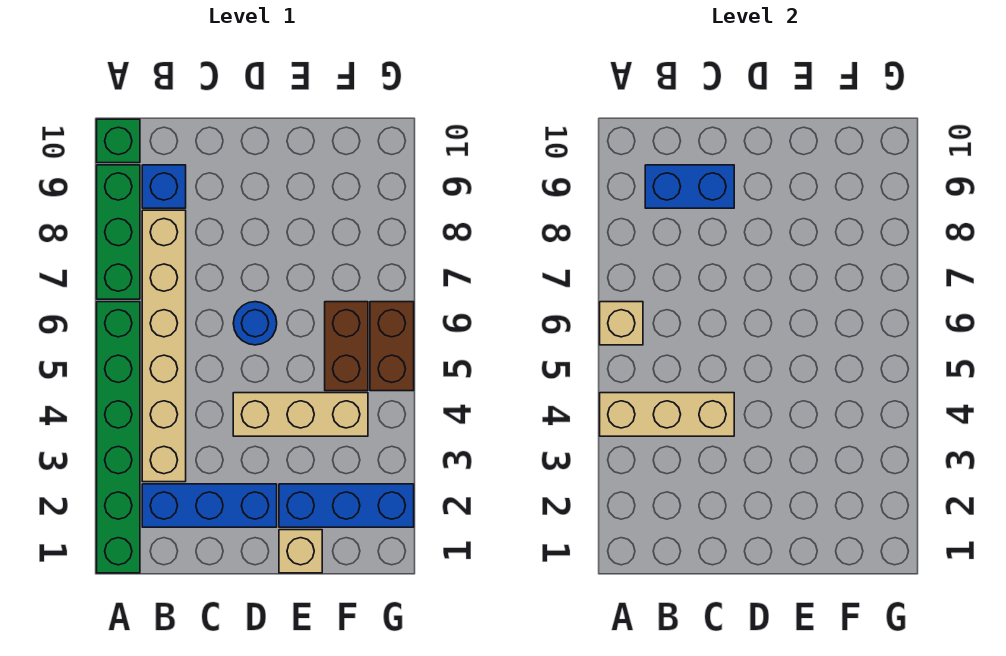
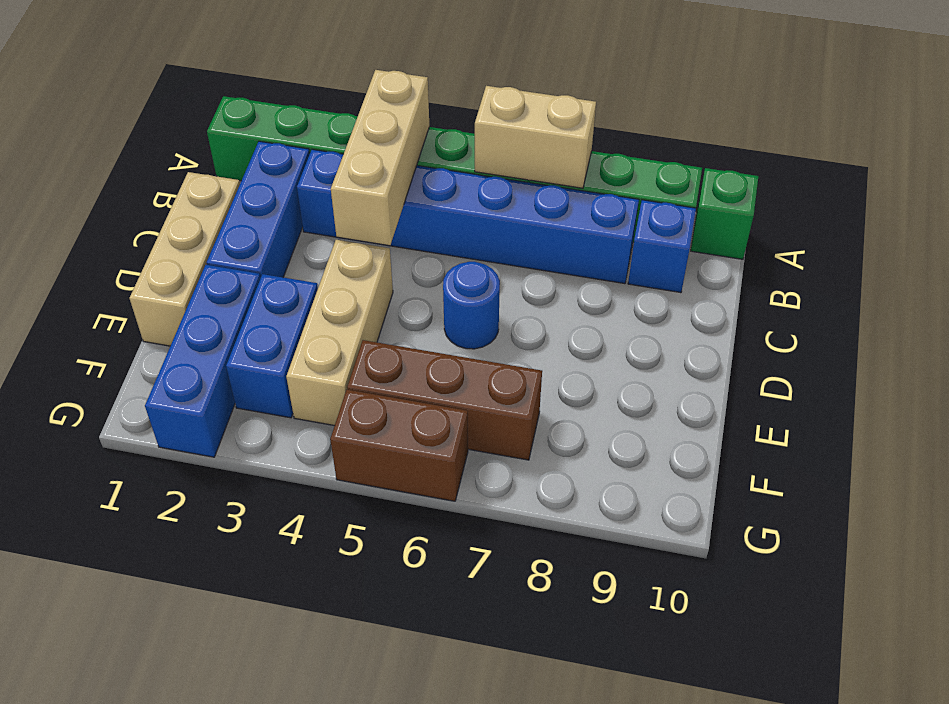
tan brick A6 level 2 -> tan brick A6:A7 level 2
tan brick B3:B8 level 1 -> blue brick B3:B8 level 1
blue brick B9:C9 level 2 -> blue brick E3:F3 level 1
tan brick E1 level 1 -> tan brick C1:E1 level 1
brown brick F5:F6 level 1 -> brown brick F5:F7 level 1

